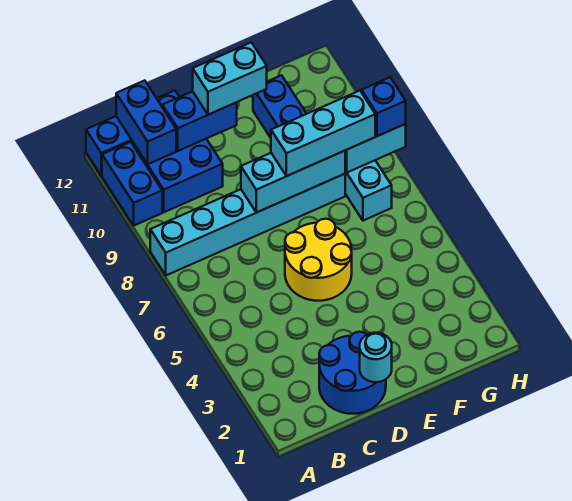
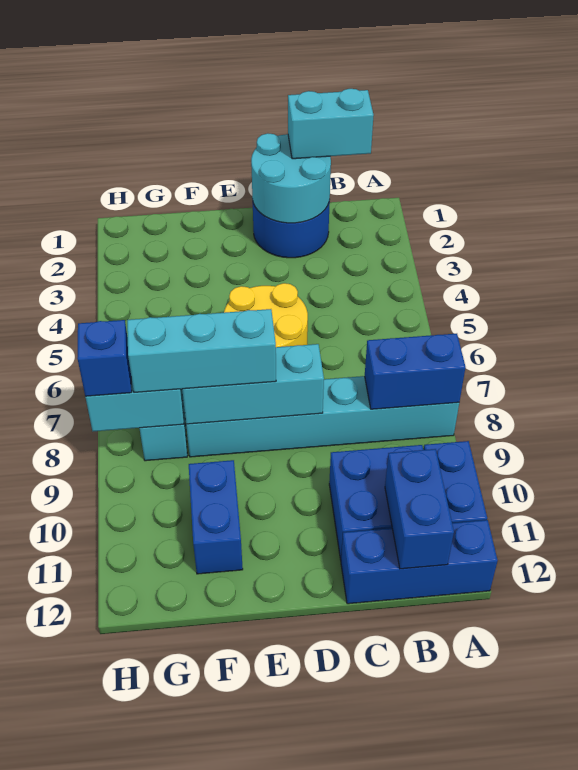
blue brick C11:D11 level 2 -> blue brick A8:B8 level 2
cyan round brick D1 level 2 -> cyan round brick C1:D2 level 2
cyan brick D11:E11 level 3 -> cyan brick B1:C1 level 3

